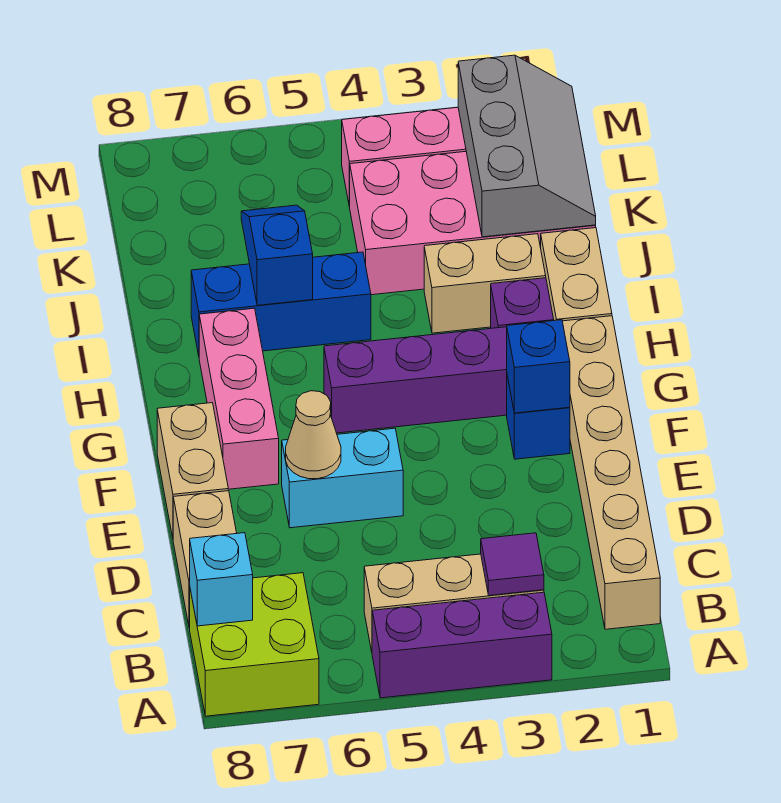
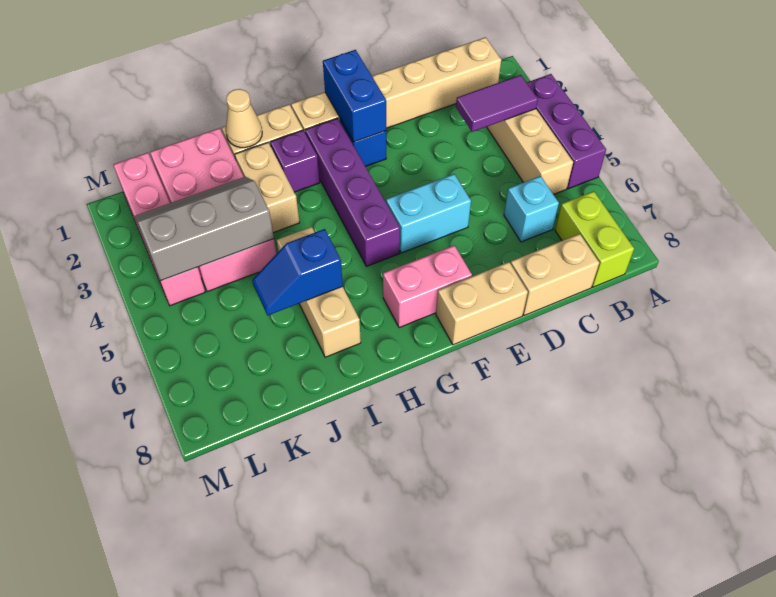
lime brick A7:B8 level 1 -> lime brick B7:B8 level 1
purple tile B3 level 2 -> purple tile B3:C3 level 2
cyan brick B8 level 2 -> cyan brick C6 level 1
cyan brick E5:E6 level 1 -> cyan brick E5:F5 level 1
tan cone E6 level 2 -> tan cone I1 level 2
blue brick F2 level 2 -> blue brick F1:F2 level 2
pink brick F7:H7 level 1 -> pink brick F7:G7 level 1
blue brick I5:I7 level 1 -> tan brick I5:I7 level 1
grey slope J1:L2 level 2 top 2 -> grey slope J3:L4 level 2 top 4

